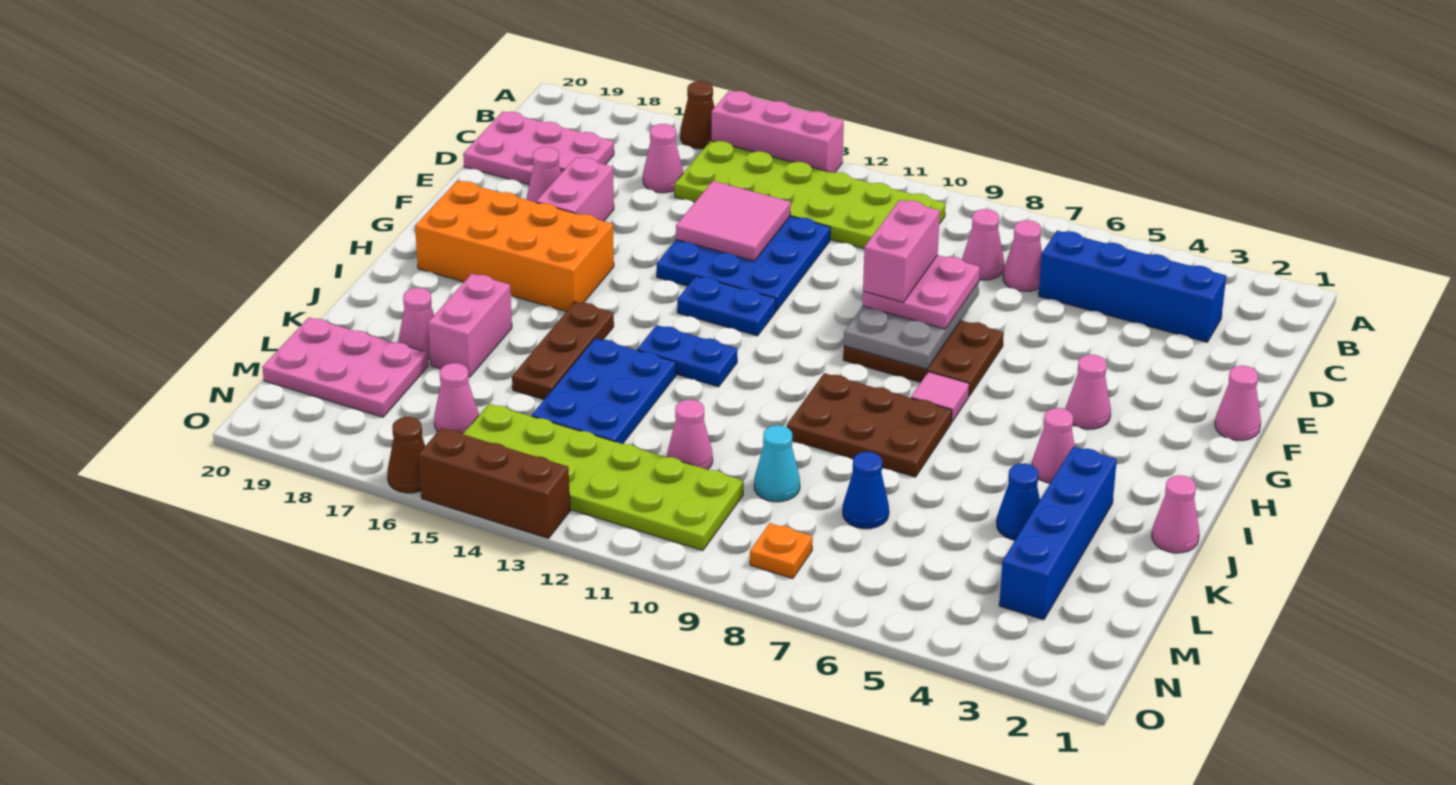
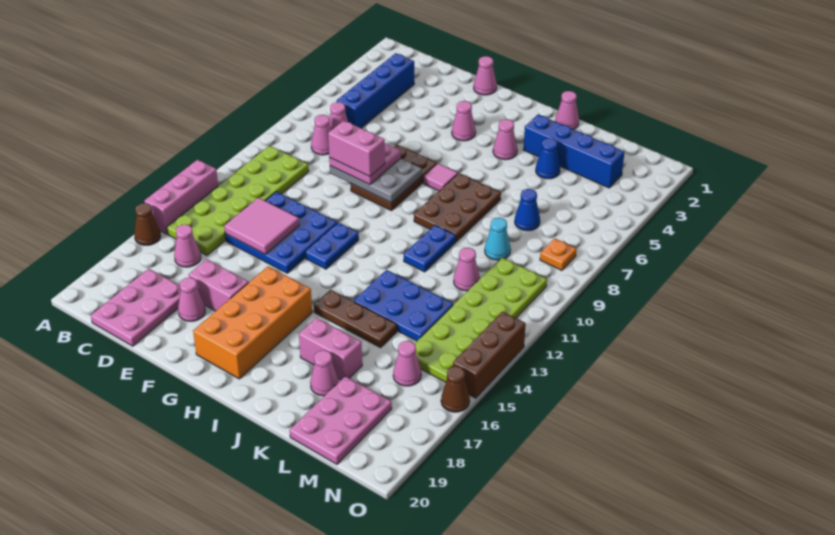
blue plate I12:I13 level 1 -> blue plate J10:J11 level 1

